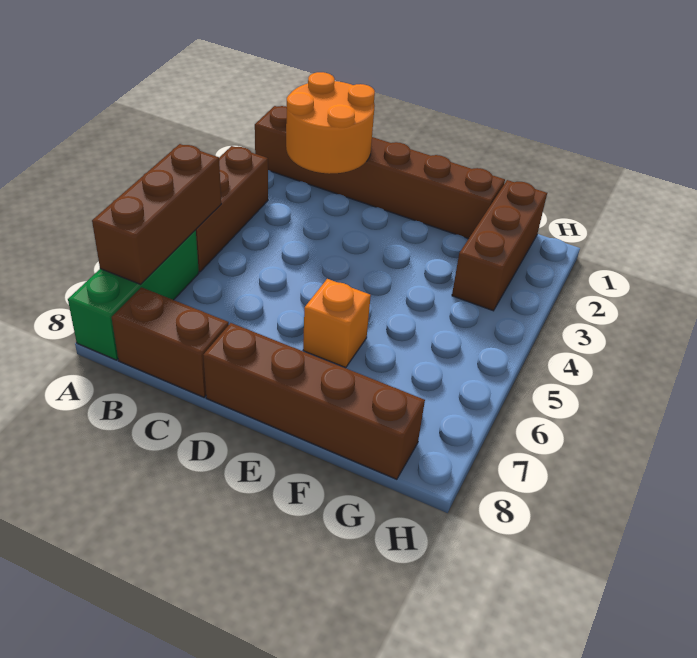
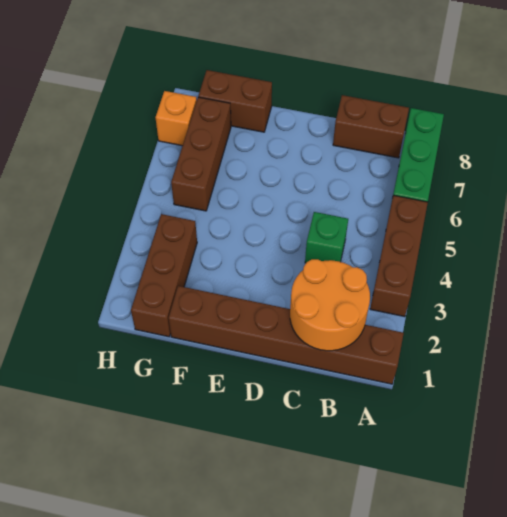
brown brick A5:A7 level 2 -> brown brick G5:G7 level 1
none -> green brick C4 level 1
brown brick D8:G8 level 1 -> brown brick F8:G8 level 1
orange brick E6 level 1 -> orange brick H7 level 1

